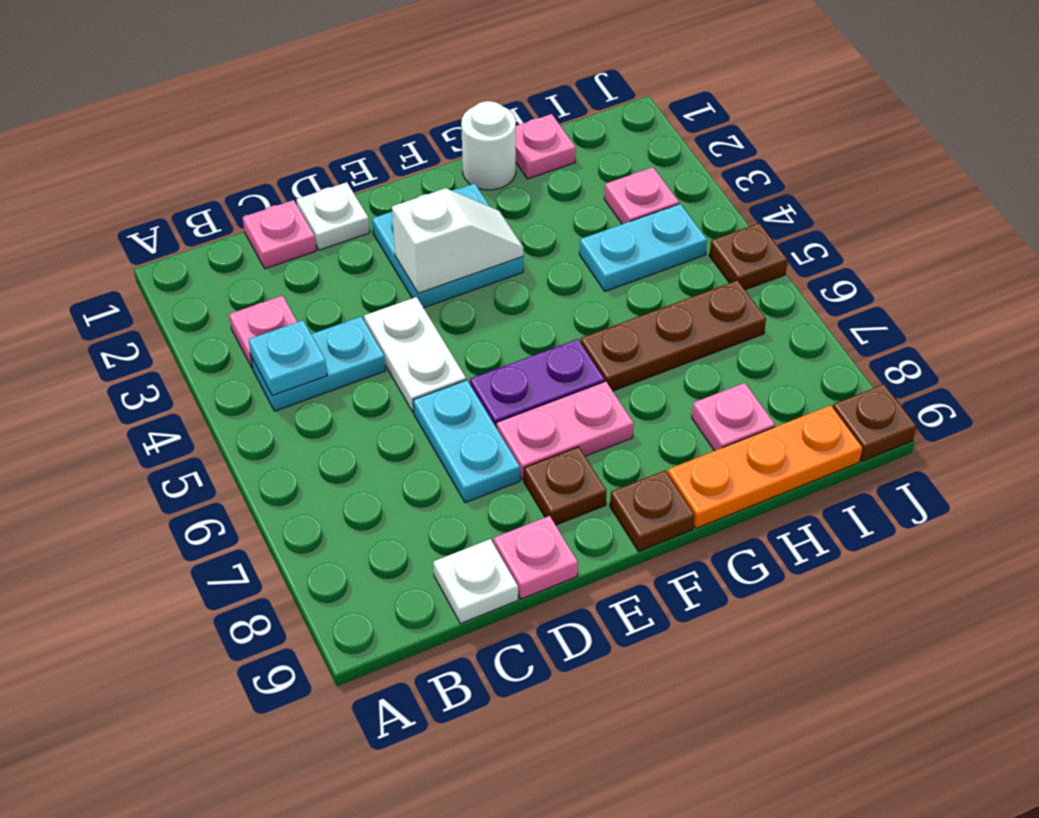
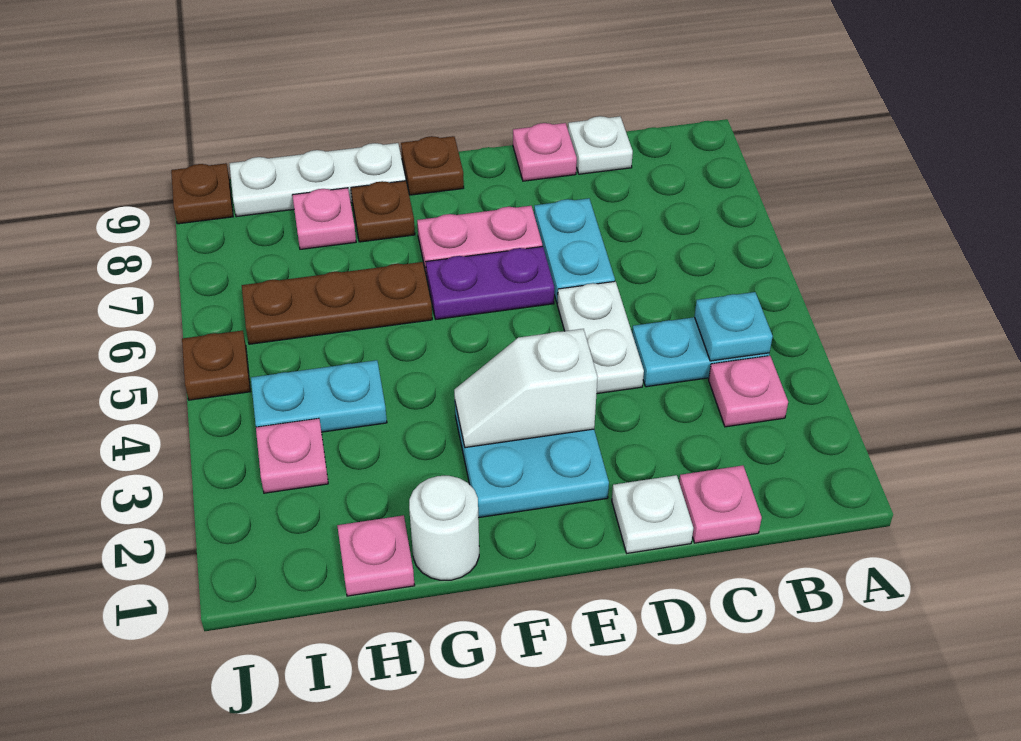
brown plate E8 level 1 -> brown plate G8 level 1
orange plate G9:I9 level 1 -> white plate G9:I9 level 1

